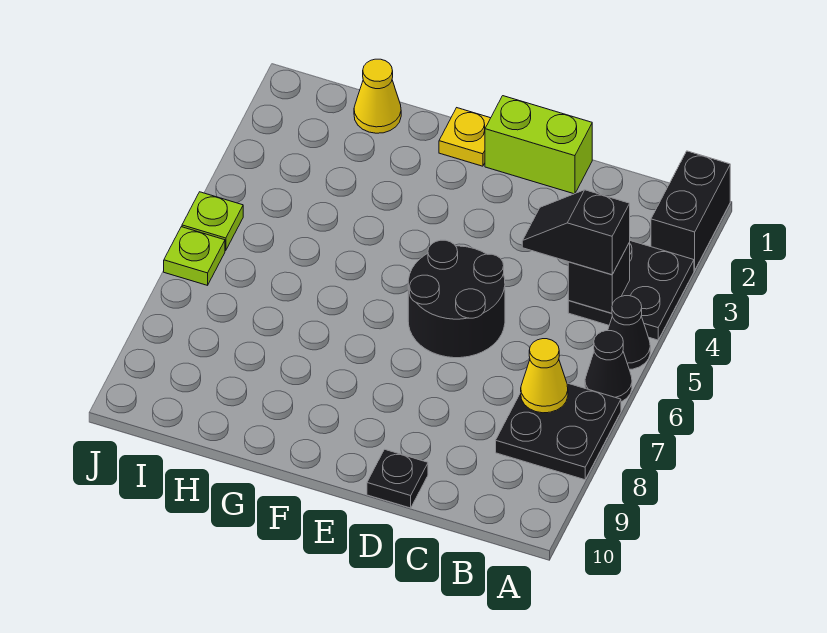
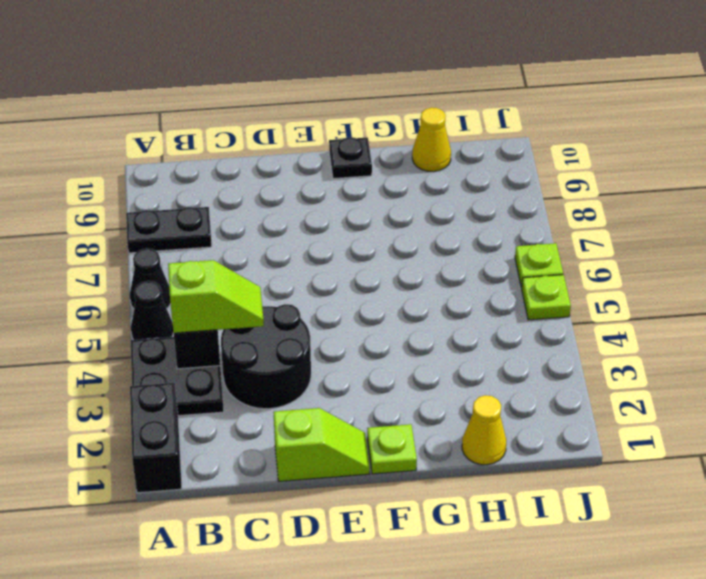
black plate A7:B8 level 1 -> black plate A8:B8 level 1
black slope B4:C4 level 3 top B -> lime slope B4:C4 level 3 top B
yellow cone B7 level 2 -> yellow cone H10 level 1
lime brick D1:E1 level 1 -> lime slope D1:E1 level 1 top D
black round brick D5:E6 level 1 -> black round brick C3:D4 level 1
black plate D10 level 1 -> black plate F10 level 1
yellow plate F1 level 1 -> lime plate F1 level 1

